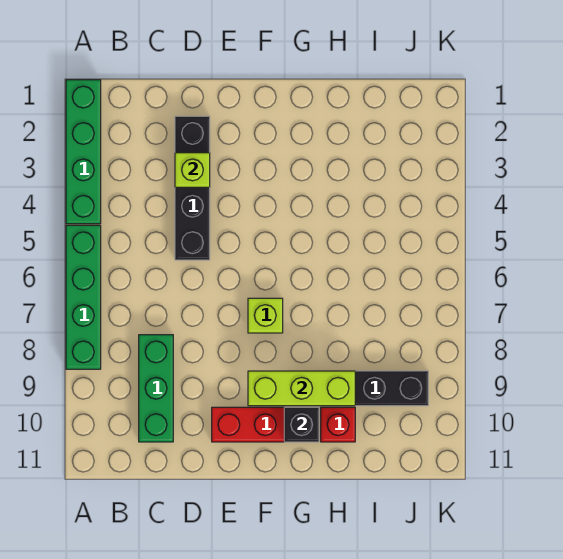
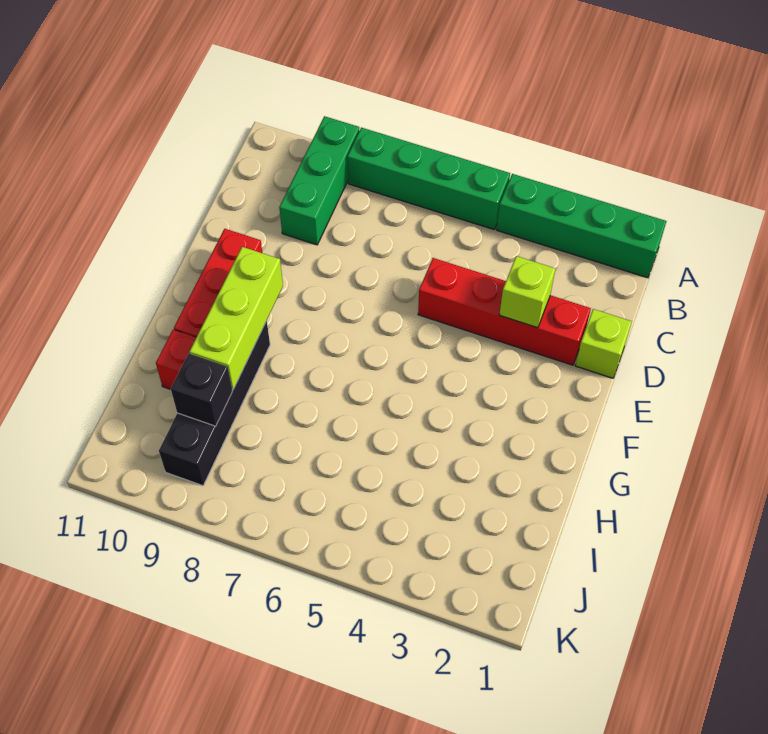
green brick C8:C10 level 1 -> green brick A9:C9 level 1
black brick D2:D5 level 1 -> red brick D2:D5 level 1
lime brick F7 level 1 -> lime brick D1 level 1
black brick G10 level 2 -> black brick I9 level 2

